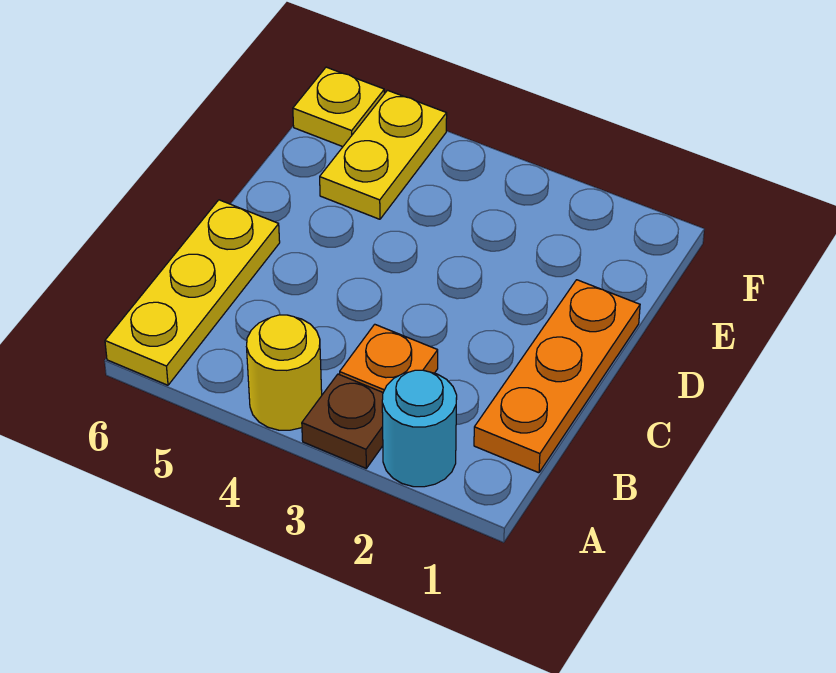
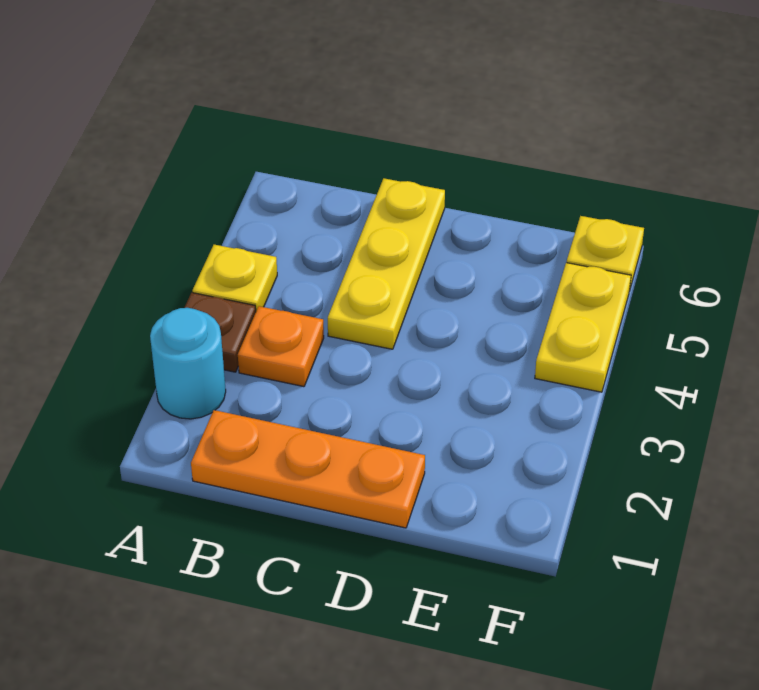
yellow round brick A4 level 1 -> yellow plate A4 level 1
yellow plate A6:C6 level 1 -> yellow plate C4:C6 level 1
yellow plate E5:F5 level 1 -> yellow plate F4:F5 level 1

